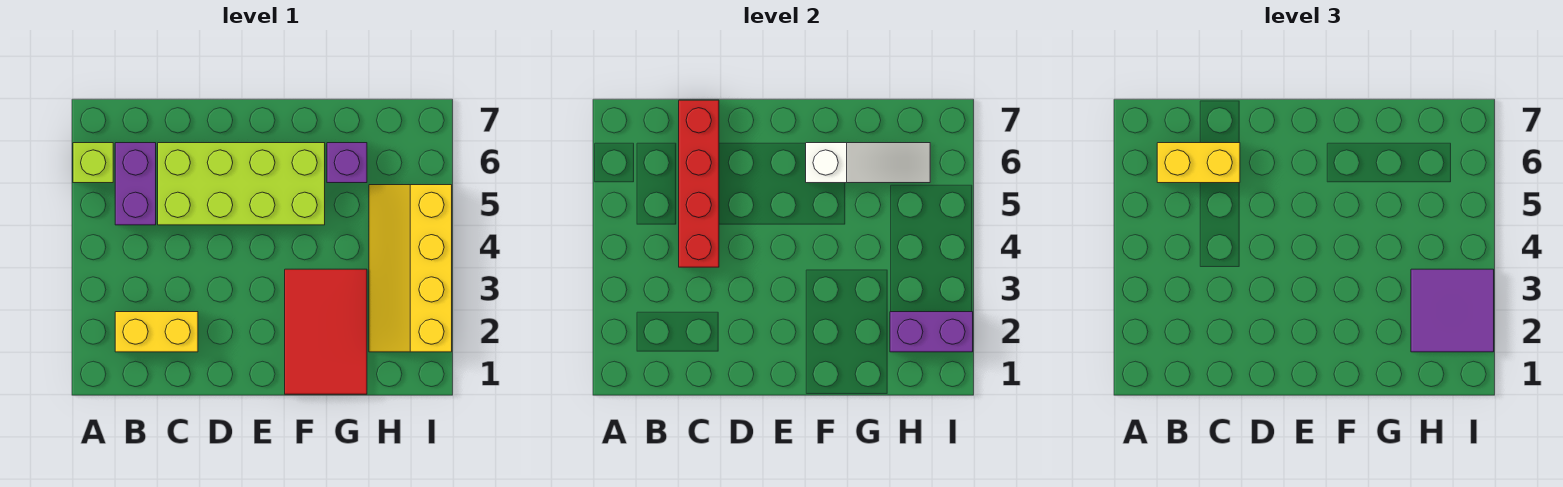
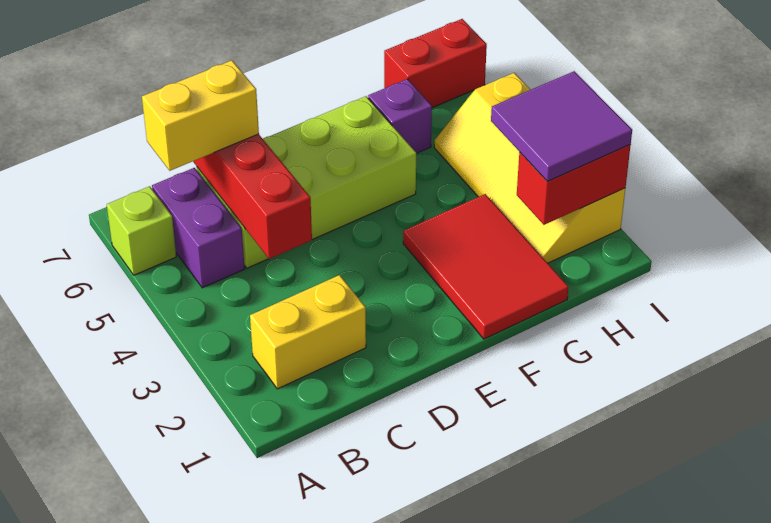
white slope F6:H6 level 2 top F -> none
purple brick H2:I2 level 2 -> red brick H2:I2 level 2
none -> red brick H7:I7 level 1

